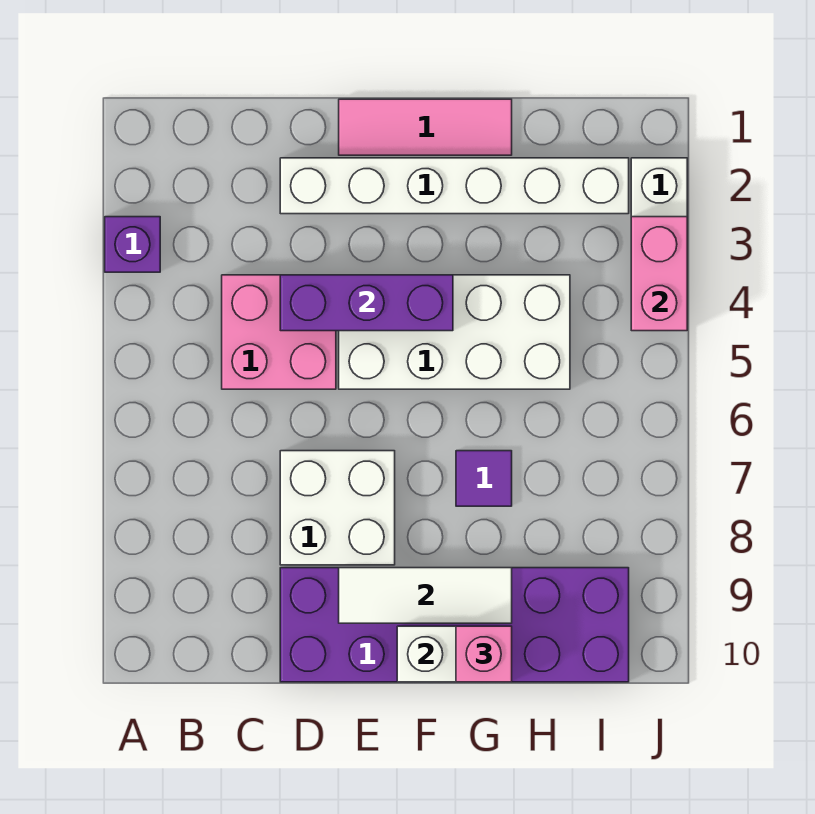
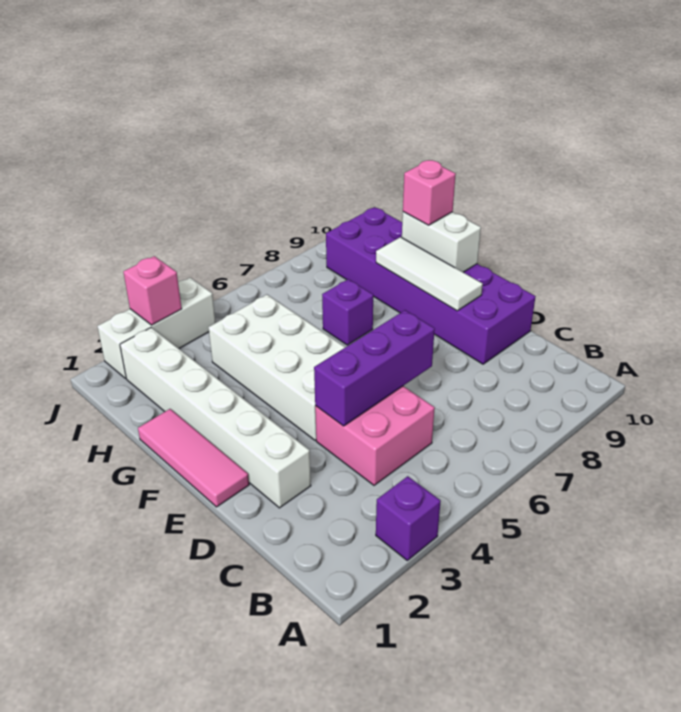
purple brick D4:F4 level 2 -> purple brick D4:D6 level 2
white brick D7:E8 level 1 -> none
purple tile G7 level 1 -> purple brick G7 level 1
pink brick J3:J4 level 2 -> pink brick J3 level 2

